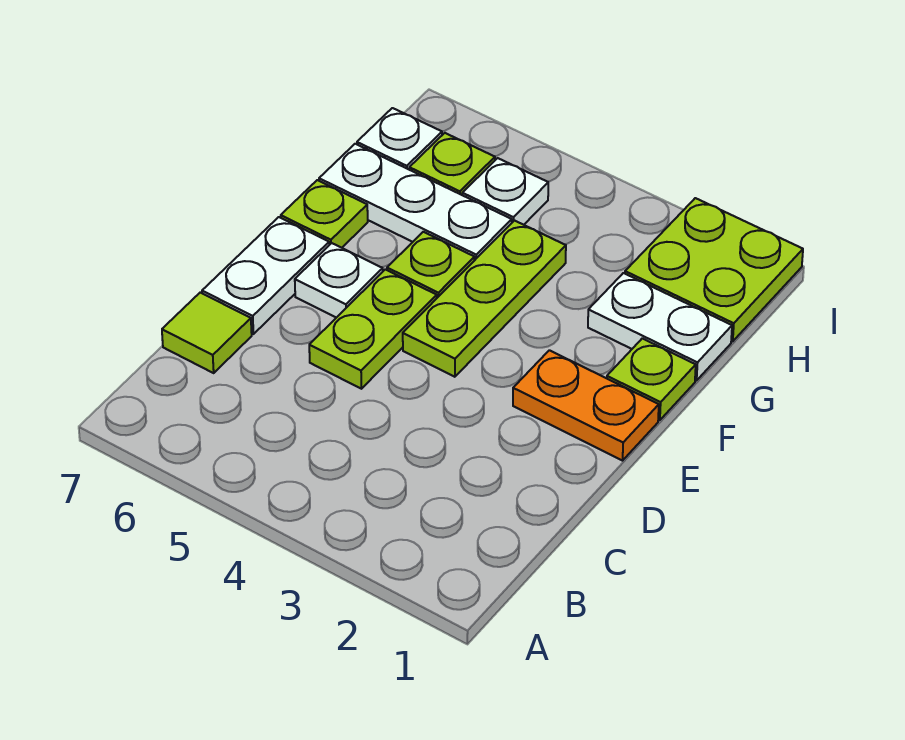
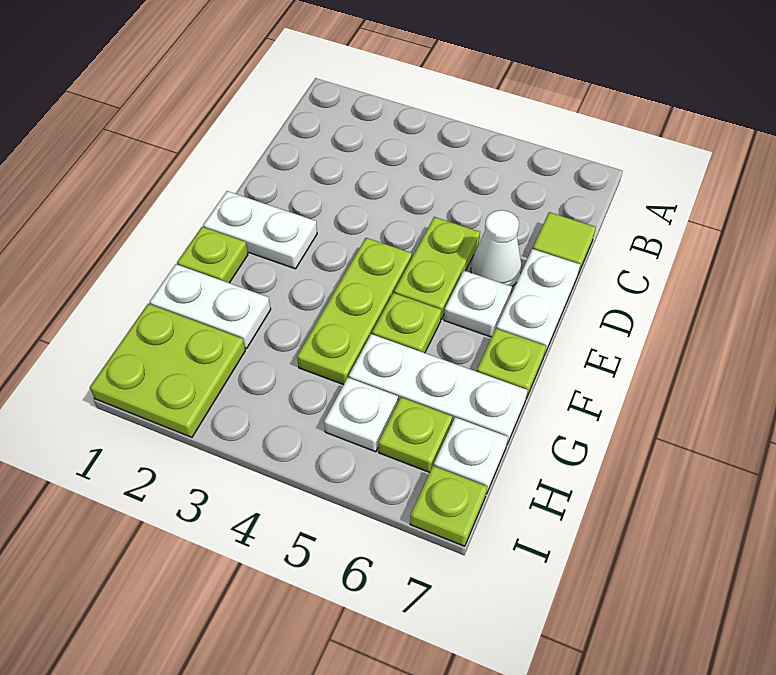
none -> white cone D6 level 1
orange plate E1:E2 level 1 -> white plate E1:E2 level 1
none -> lime plate I7 level 1

